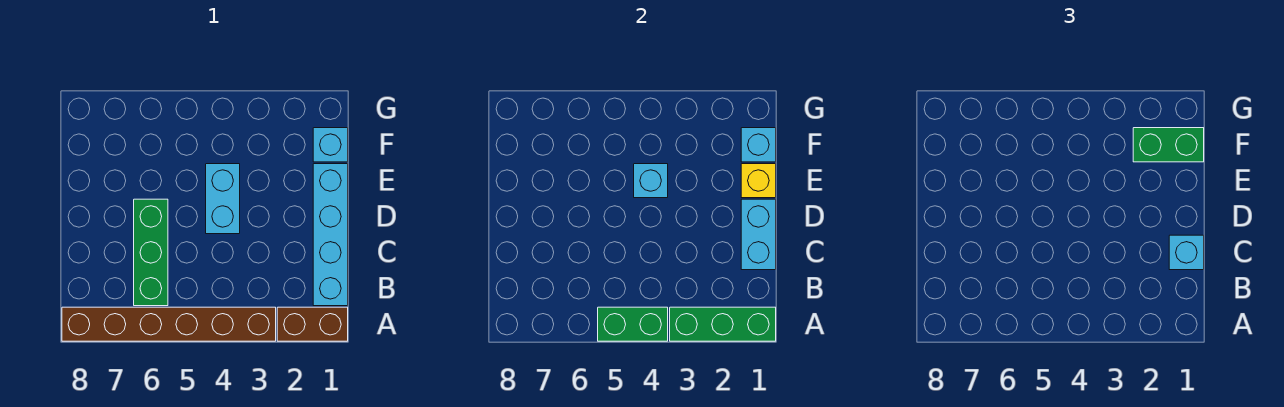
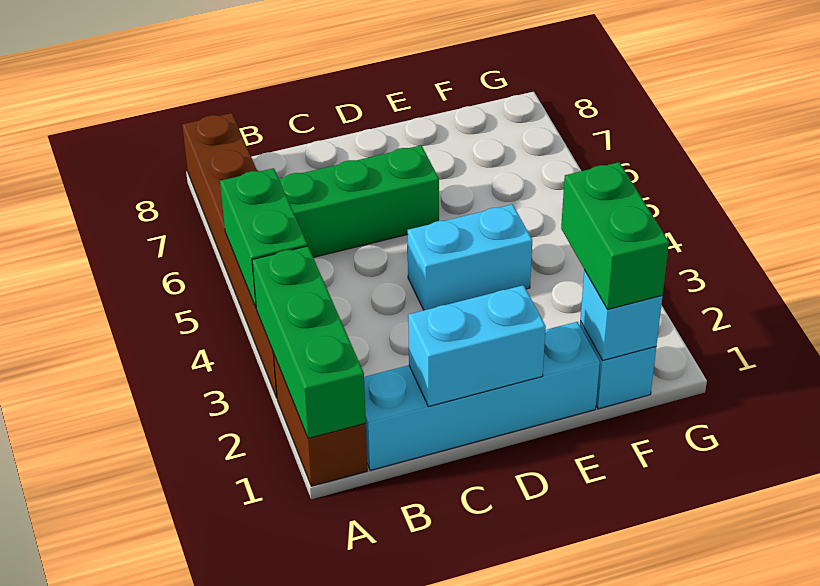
cyan brick C1 level 3 -> none
yellow brick E1 level 2 -> none
cyan brick E4 level 2 -> none

